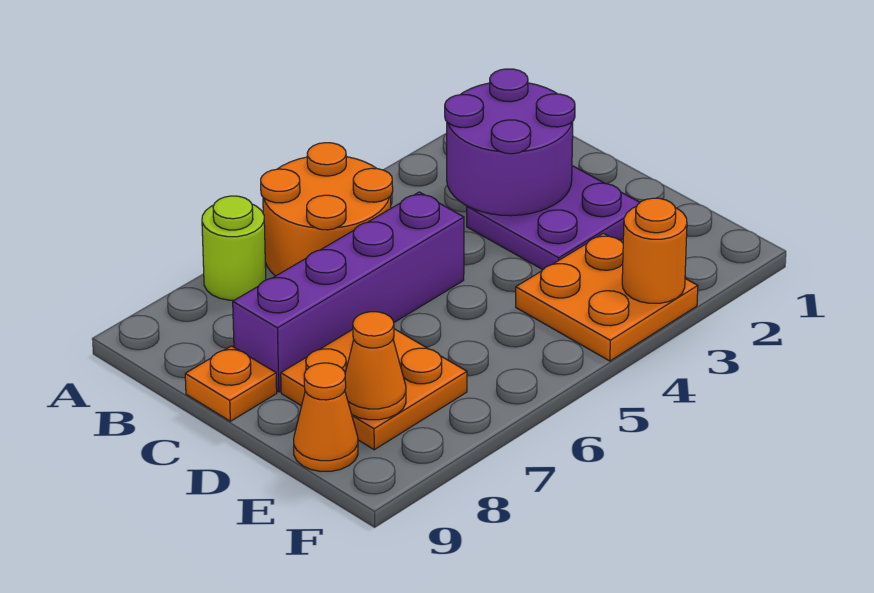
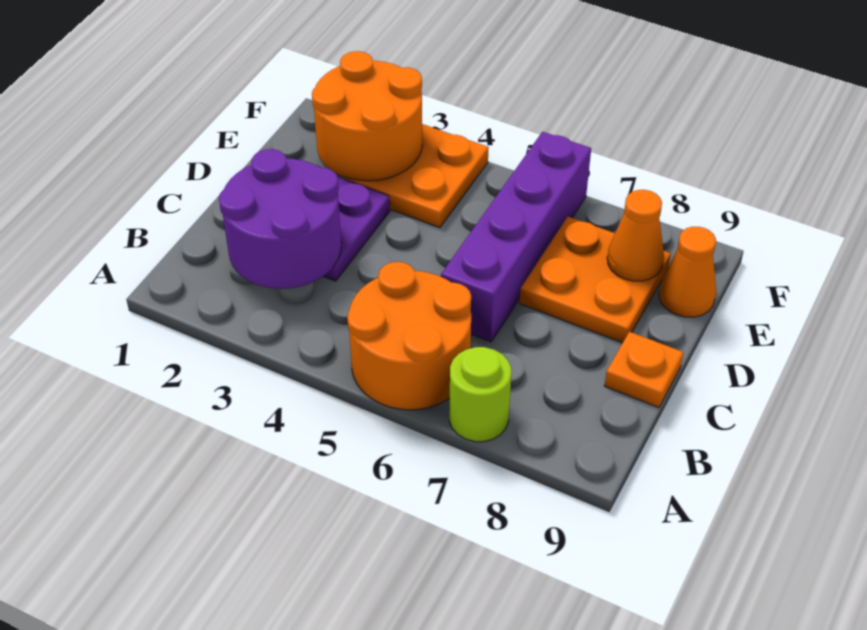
purple brick C5:C8 level 1 -> purple brick C6:F6 level 1
orange round brick F3 level 2 -> orange round brick E2:F3 level 2

